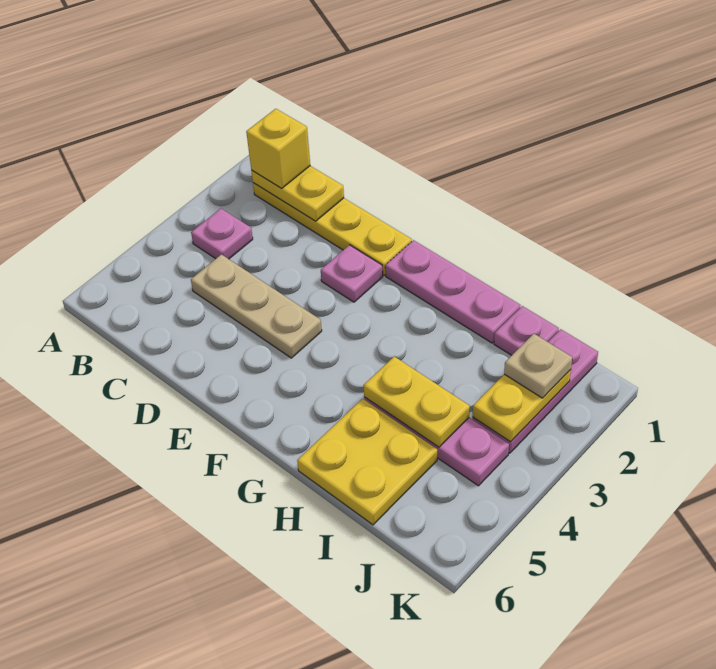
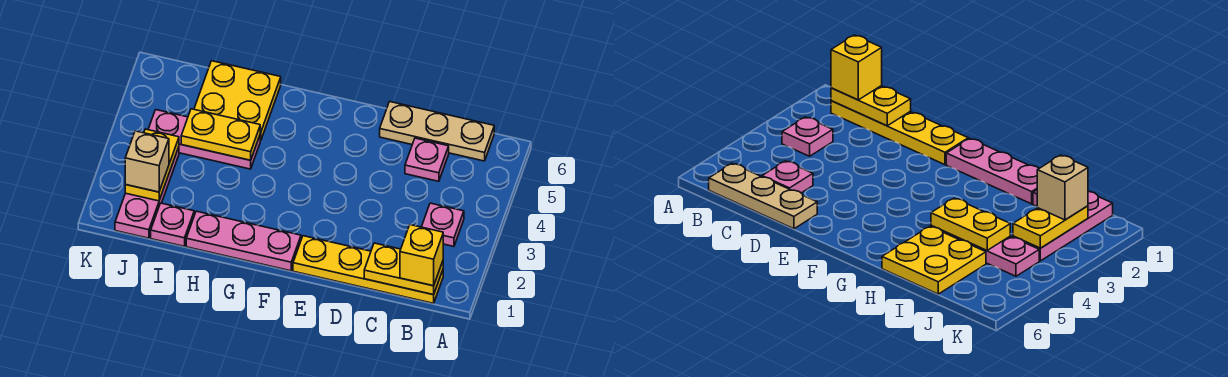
tan plate C4:E4 level 1 -> tan plate B6:D6 level 1
pink plate E2 level 1 -> pink plate C5 level 1
tan plate J2 level 3 -> tan brick J2 level 3

